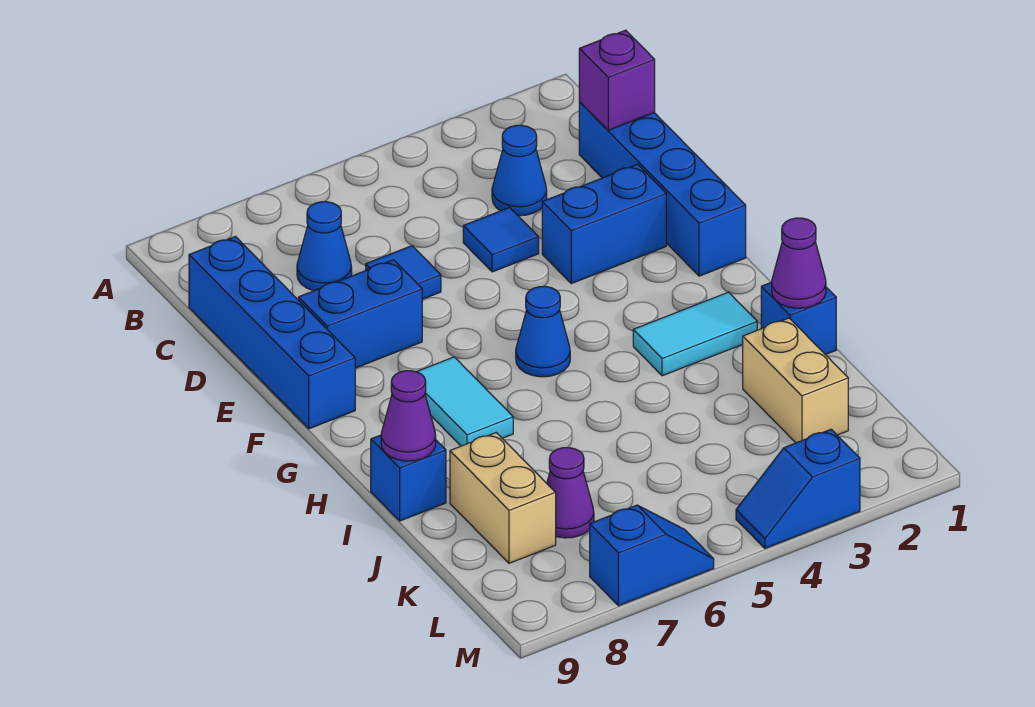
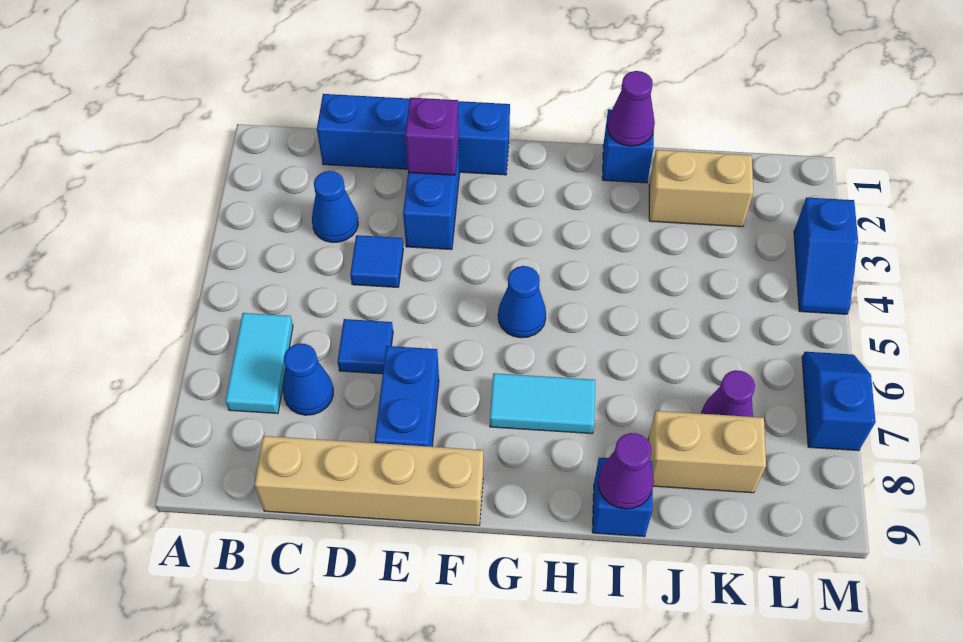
purple brick C1 level 2 -> purple brick E2 level 2
blue brick C9:F9 level 1 -> tan brick C9:F9 level 1
cyan tile H2:H3 level 1 -> cyan tile B6:B7 level 1

